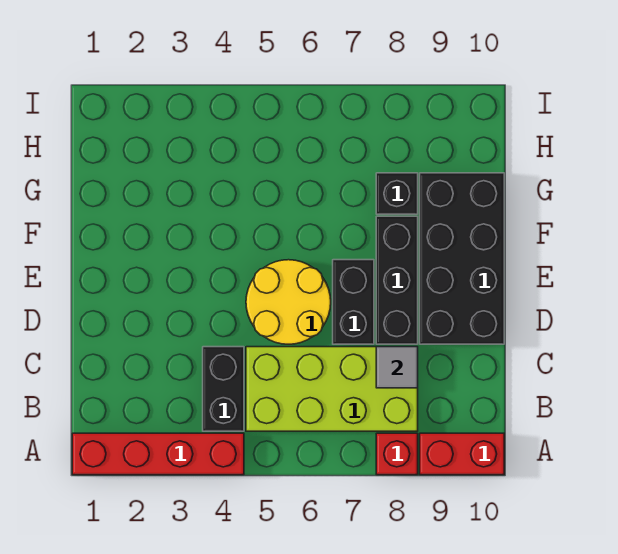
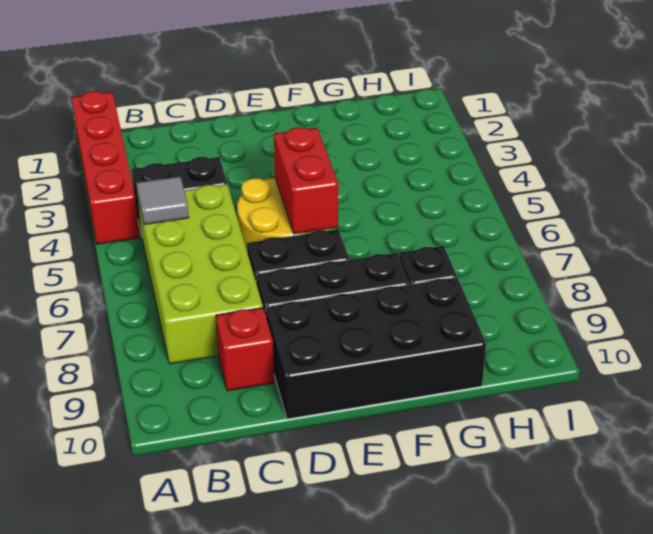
red brick A8 level 1 -> red brick C9 level 1
red brick A9:A10 level 1 -> red brick E5:E6 level 2
grey tile C8 level 2 -> grey tile B5 level 2

